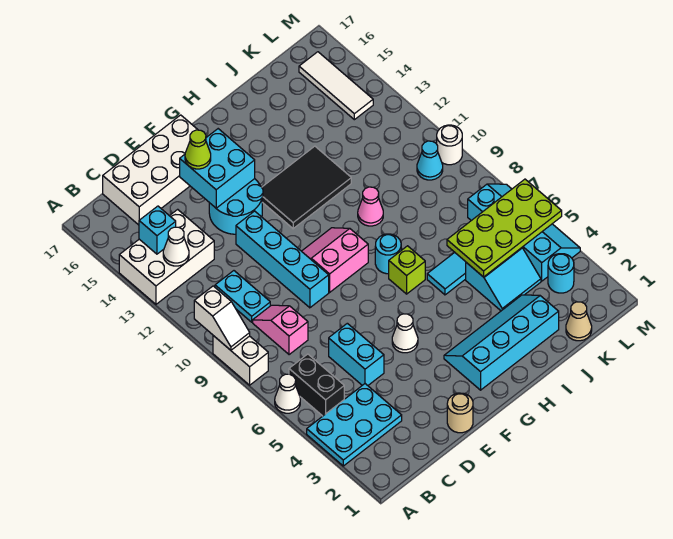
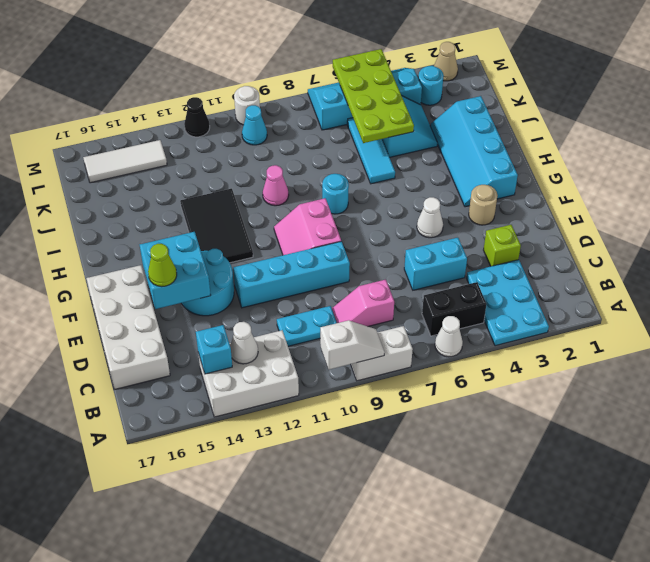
white brick A13:C14 level 1 -> white brick A12:B14 level 1
tan round brick E1 level 1 -> tan round brick F3 level 1
lime brick H7 level 1 -> lime brick D3 level 1
tan cone K1 level 1 -> tan cone M2 level 1
none -> black cone M12 level 1

